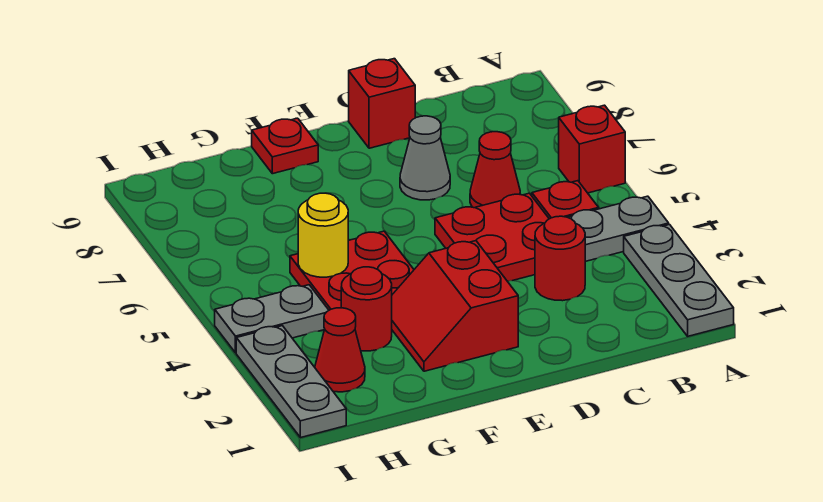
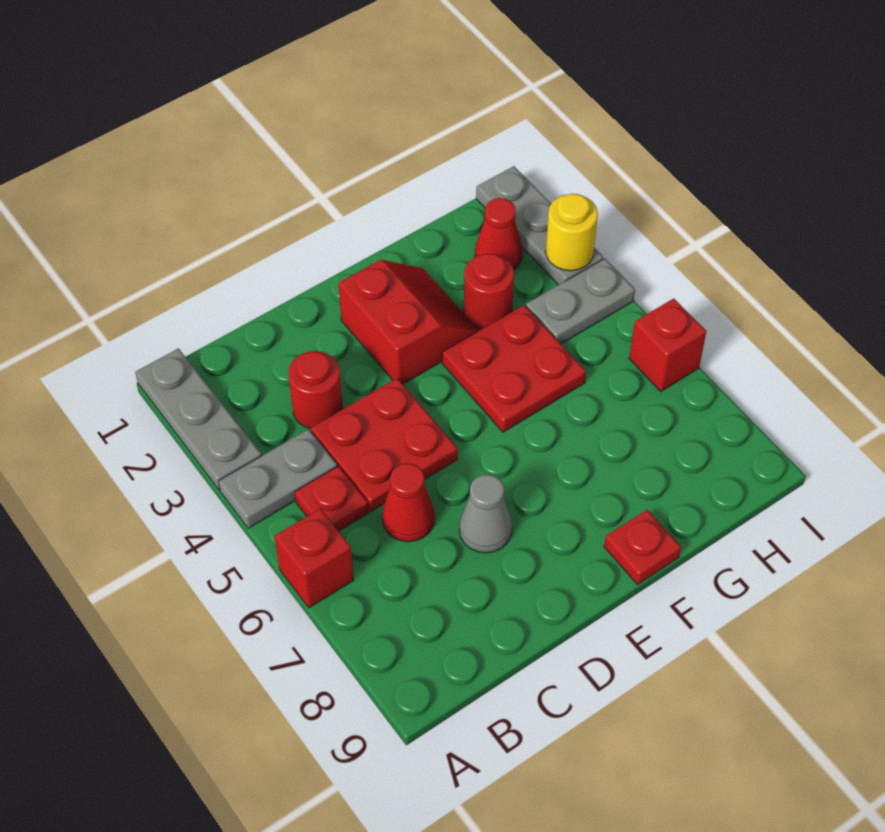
red brick D9 level 1 -> red brick I6 level 1
yellow round brick G5 level 2 -> yellow round brick I3 level 2

